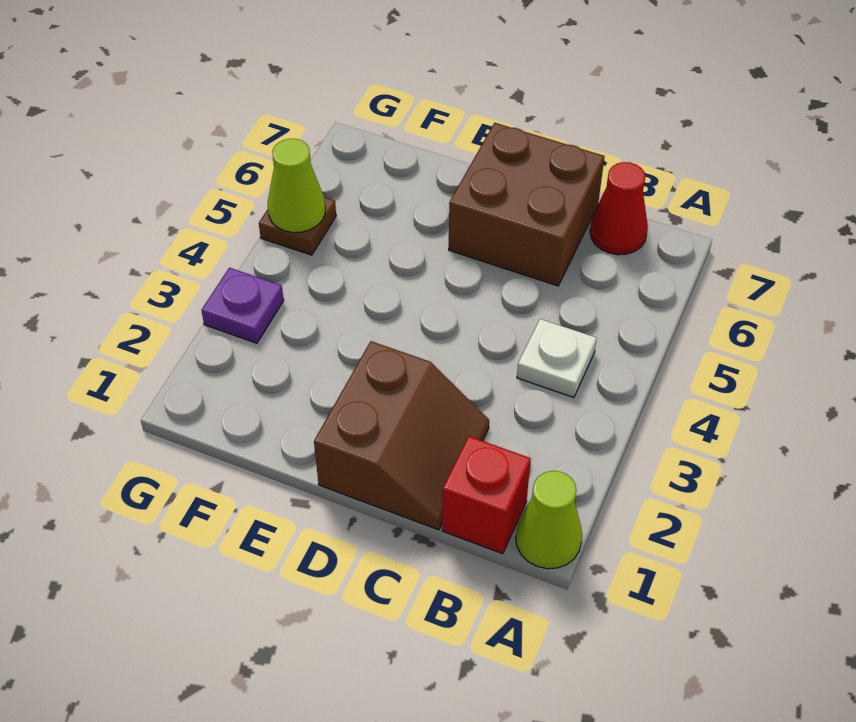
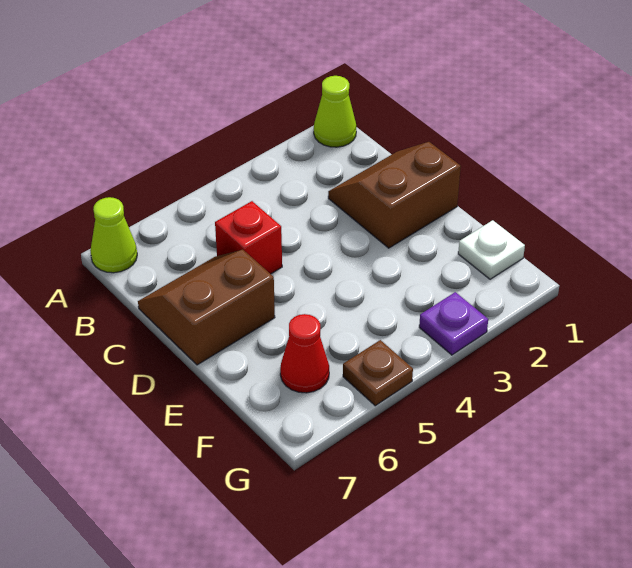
red brick B1 level 1 -> red brick C5 level 1
white plate B4 level 1 -> white plate F1 level 1
red cone B7 level 1 -> red cone F6 level 1
brown brick C6:D7 level 1 -> brown slope C6:D7 level 1 top D
lime cone G5 level 2 -> lime cone A7 level 1

